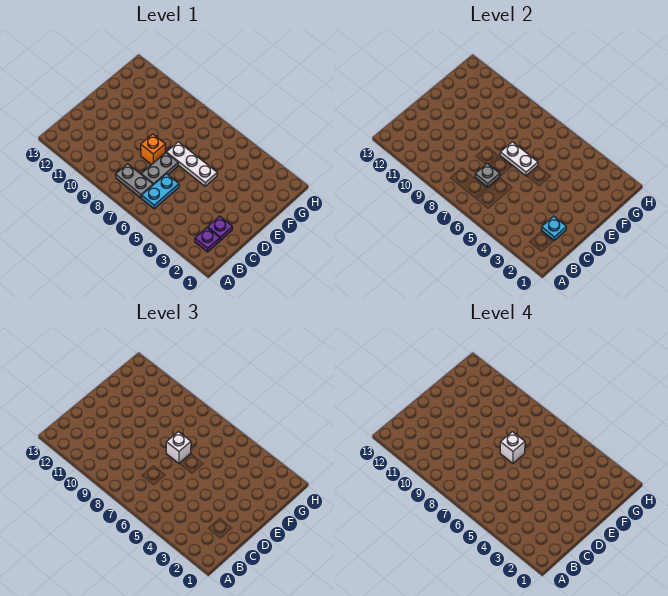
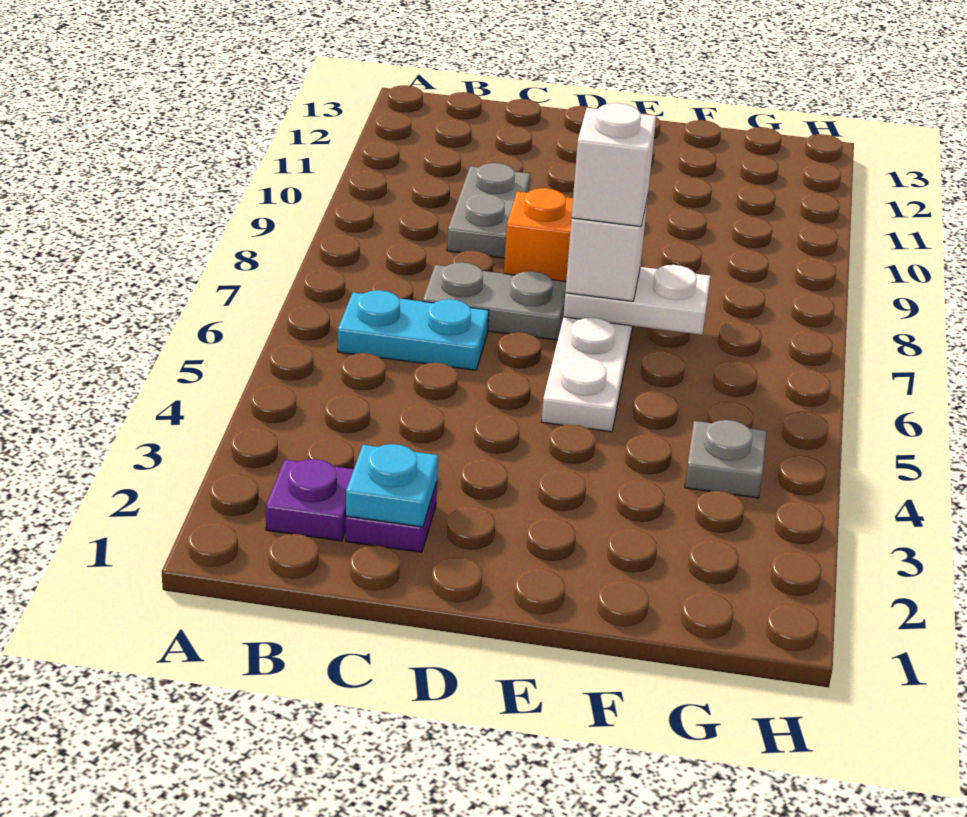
grey plate B7:B8 level 1 -> grey plate C9:C10 level 1
grey plate C7 level 2 -> grey plate G4 level 1
white plate E6:E7 level 2 -> white plate E7:F7 level 2

